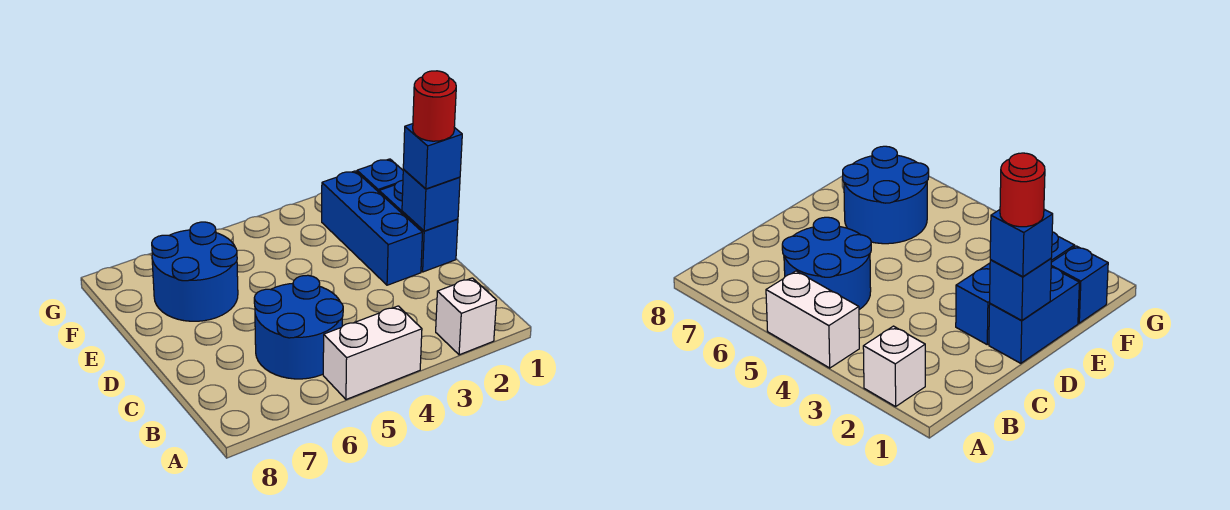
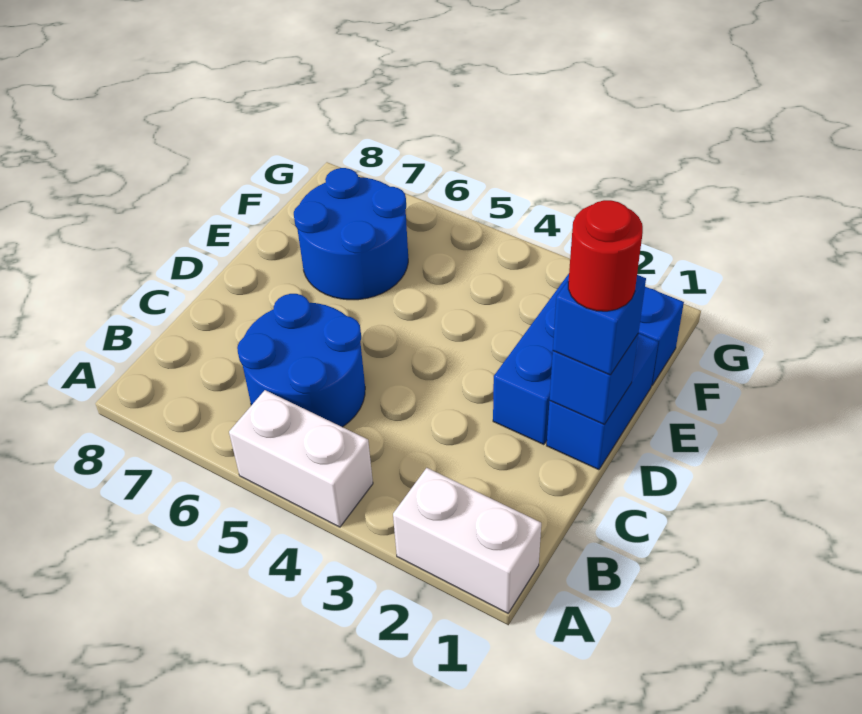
white brick A2 level 1 -> white brick A1:A2 level 1

